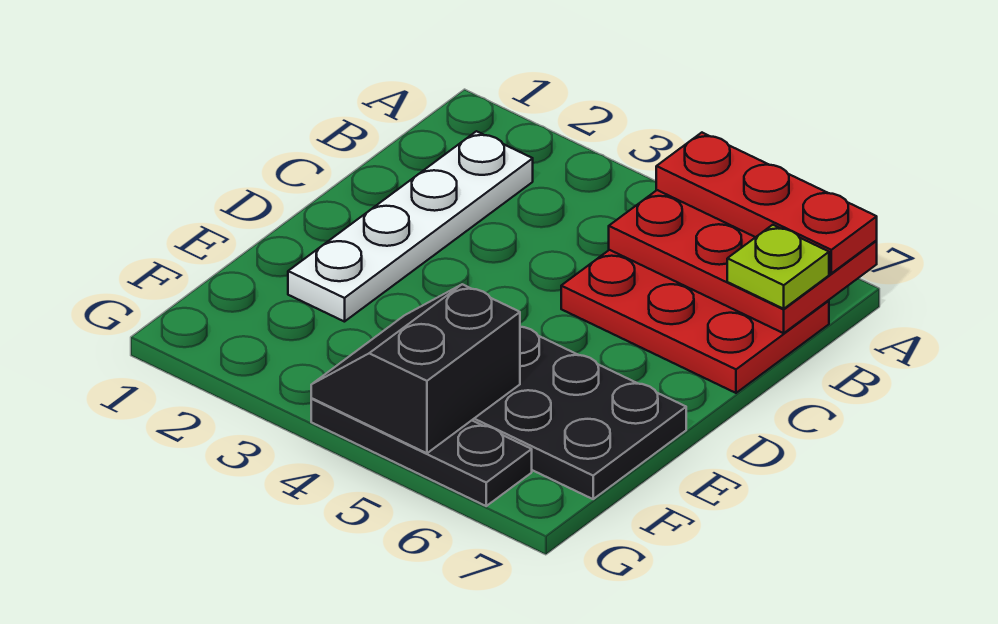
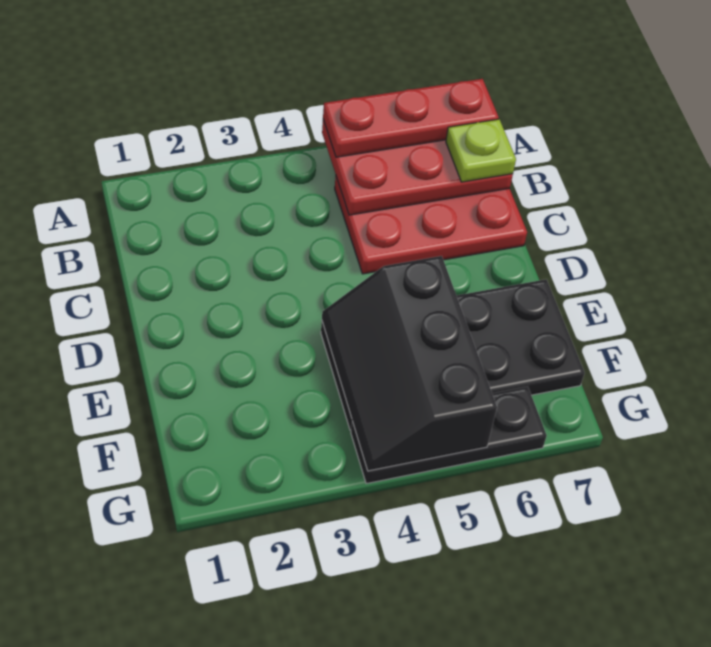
white plate B2:E2 level 1 -> none
black slope F4:G5 level 2 top 5 -> black slope E4:G5 level 2 top 5

